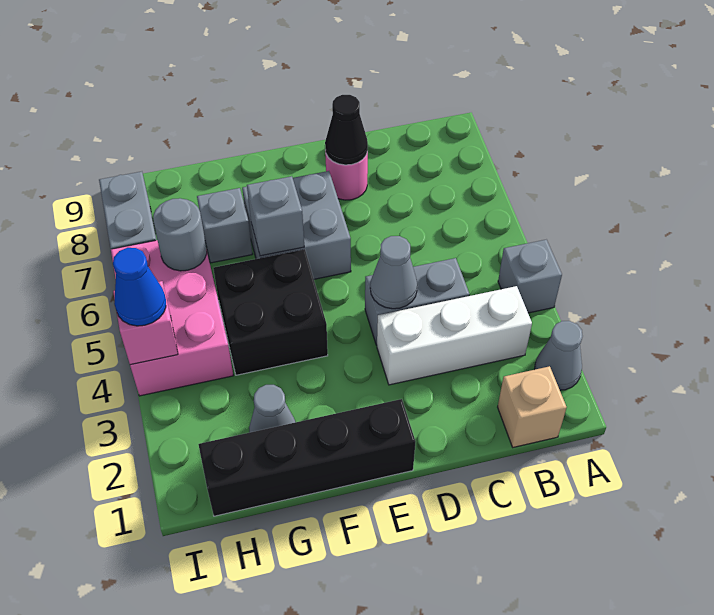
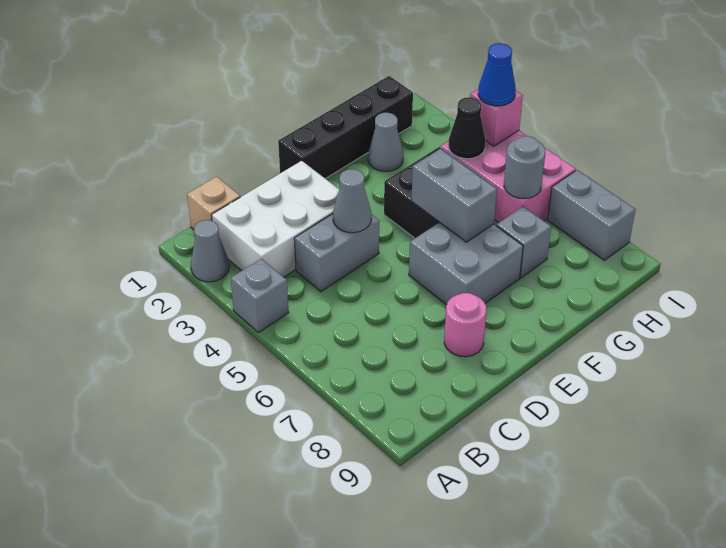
white brick B3:D3 level 1 -> white brick B2:D3 level 1
black cone D8 level 2 -> black cone H4 level 2
grey brick F6 level 2 -> grey brick F5:F6 level 2

